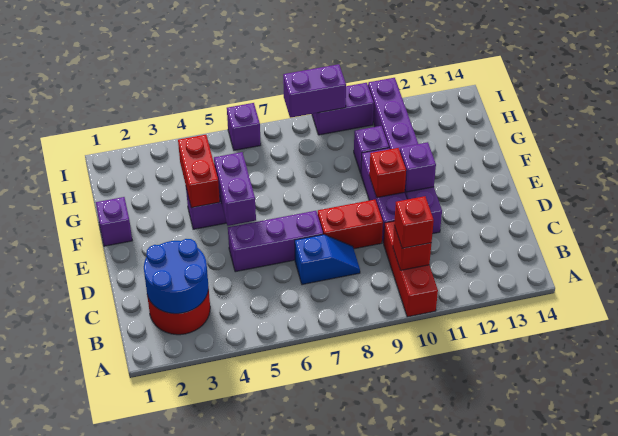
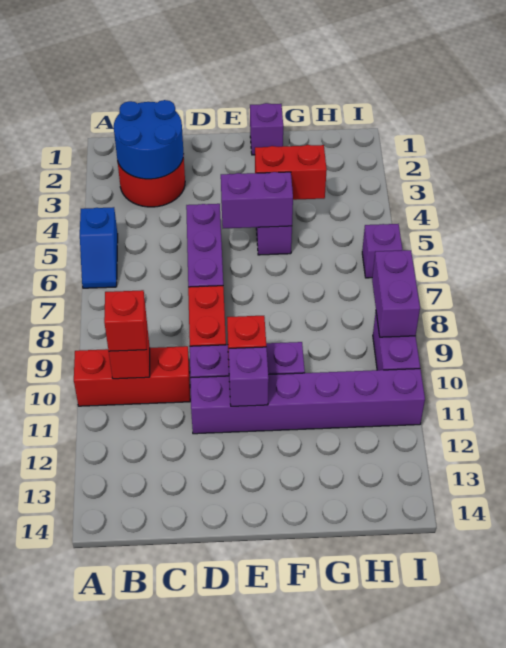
blue slope C7:C8 level 1 top 7 -> blue slope A5:A6 level 1 top 5
purple brick G10 level 1 -> none

